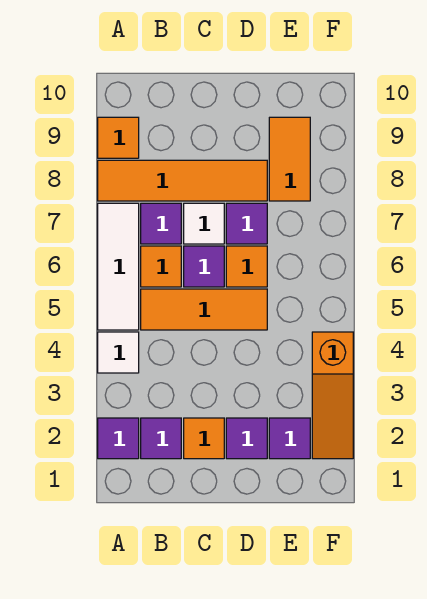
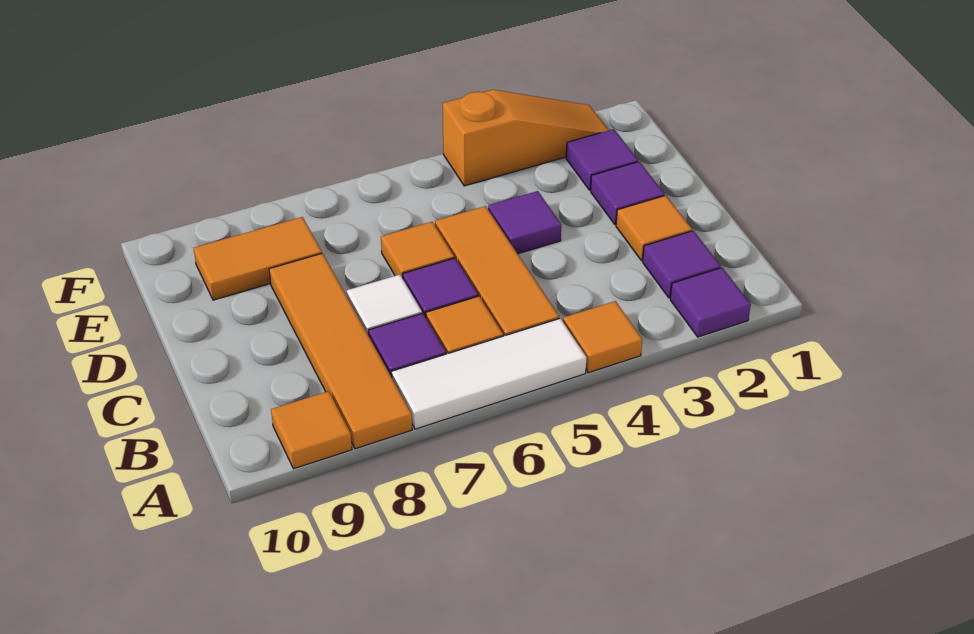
white tile A4 level 1 -> orange tile A4 level 1
purple tile D7 level 1 -> purple tile D4 level 1

